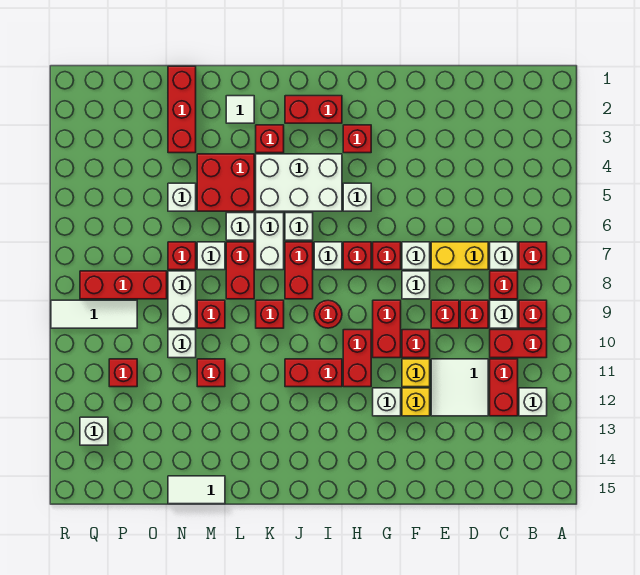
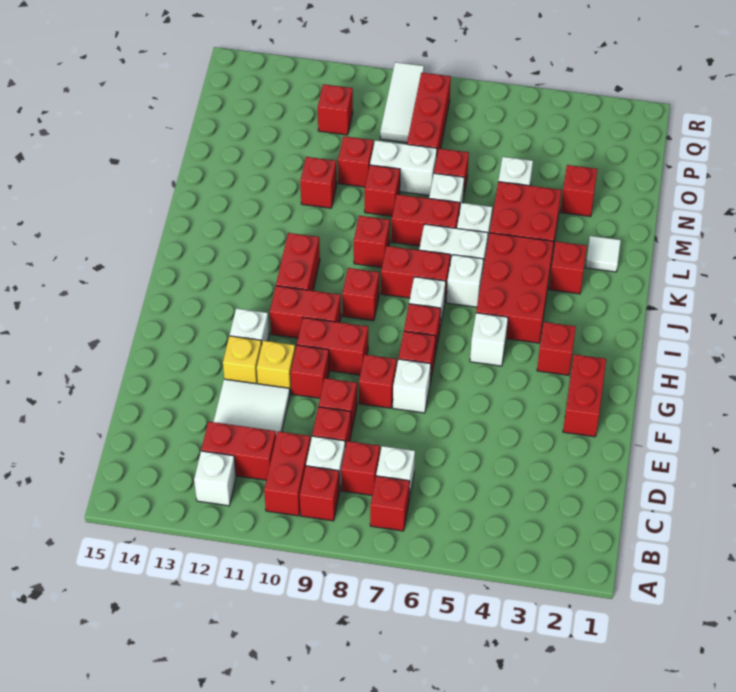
yellow brick D7:E7 level 1 -> none
white brick F8 level 1 -> red brick F8 level 1
red brick I2:J2 level 1 -> red brick F2:G2 level 1
white brick I4:K5 level 1 -> red brick I4:K5 level 1
red round brick I9 level 1 -> red brick I9 level 1
white tile M15:N15 level 1 -> none
red brick N1:N3 level 1 -> red brick N3 level 1
white brick N10 level 1 -> red brick N10 level 1
white brick Q13 level 1 -> none

